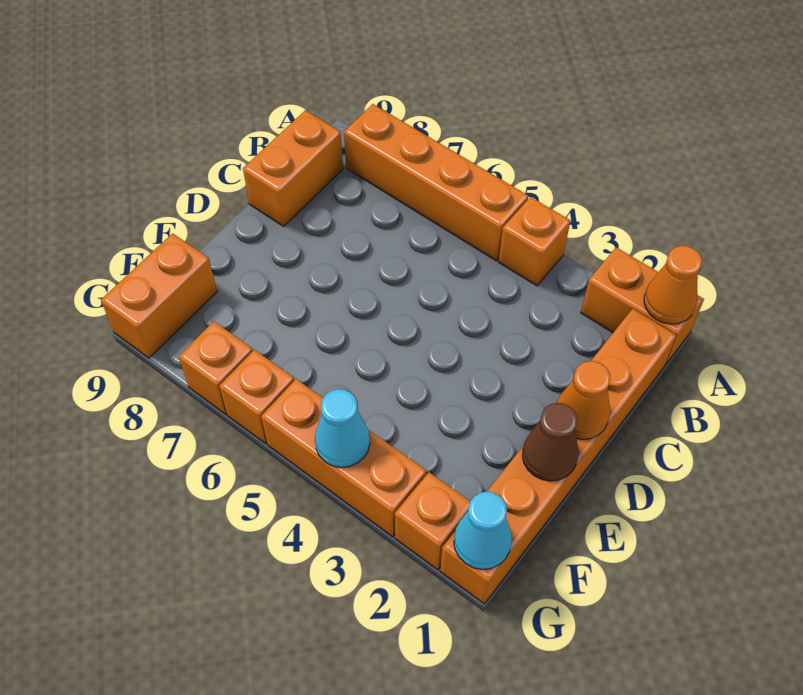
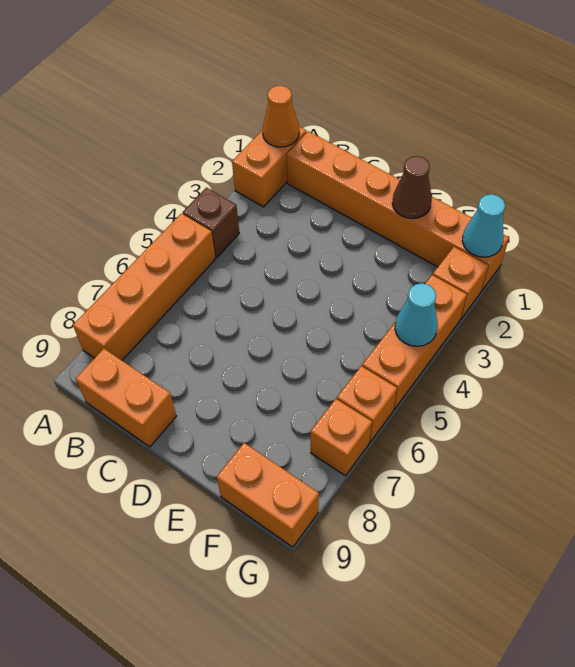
orange brick A4 level 1 -> brown brick A4 level 1
orange cone D1 level 2 -> none

